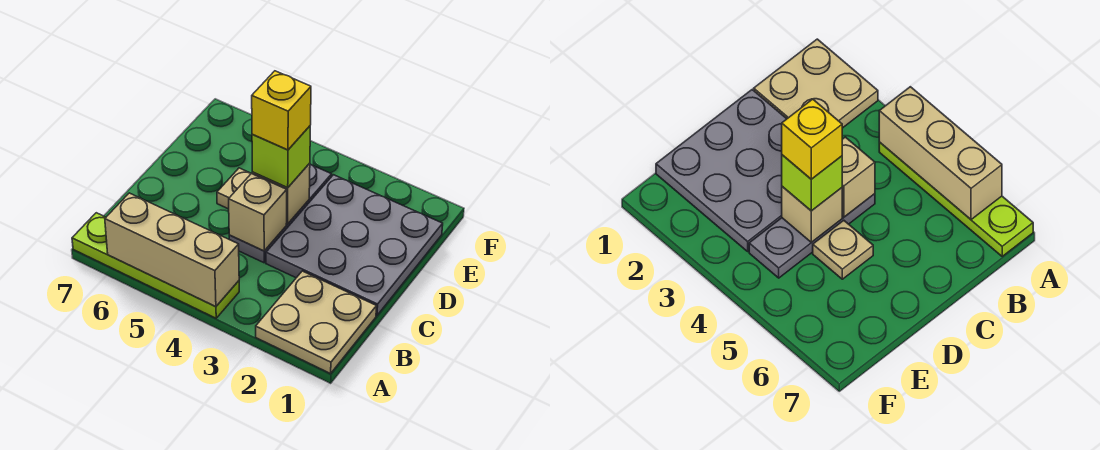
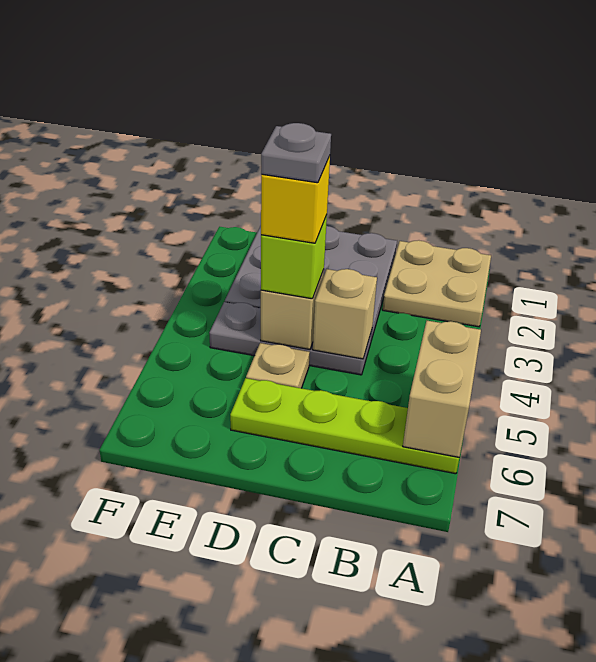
lime plate A4:A7 level 1 -> lime plate A6:D6 level 1
tan brick A4:A6 level 2 -> tan brick A5:A6 level 2
none -> grey plate D4 level 5

